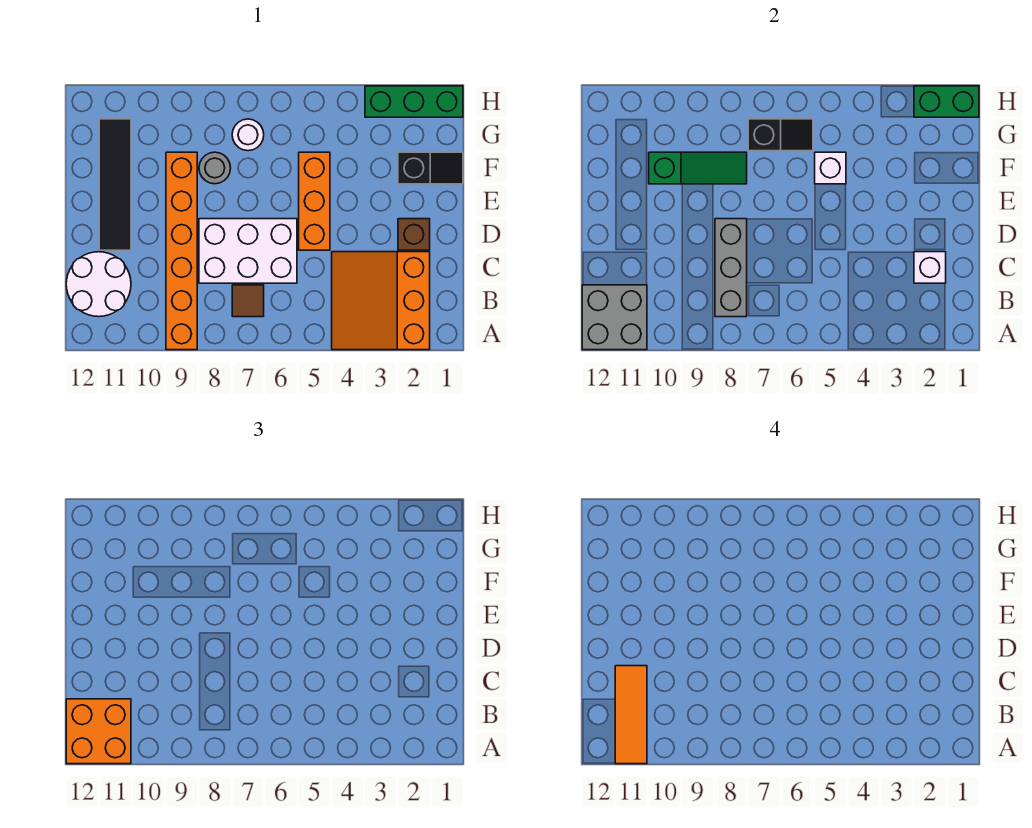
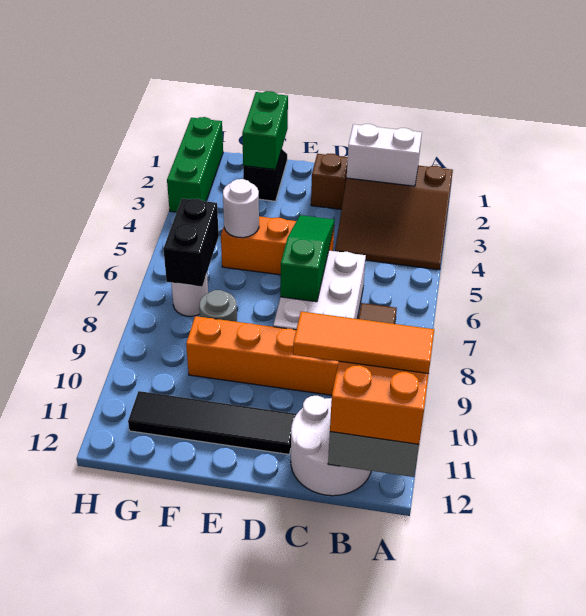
orange slope A2:C4 level 1 top 2 -> brown slope A2:C4 level 1 top 2
grey brick B8:D8 level 2 -> none
white brick C2 level 2 -> white brick B2:C2 level 2
white brick F5 level 2 -> white round brick F5 level 2
green slope F8:F10 level 2 top 10 -> green slope D5:D7 level 2 top 7
black slope G6:G7 level 2 top 7 -> black brick G6:G7 level 2
green brick H1:H2 level 2 -> green brick F1:F2 level 2

